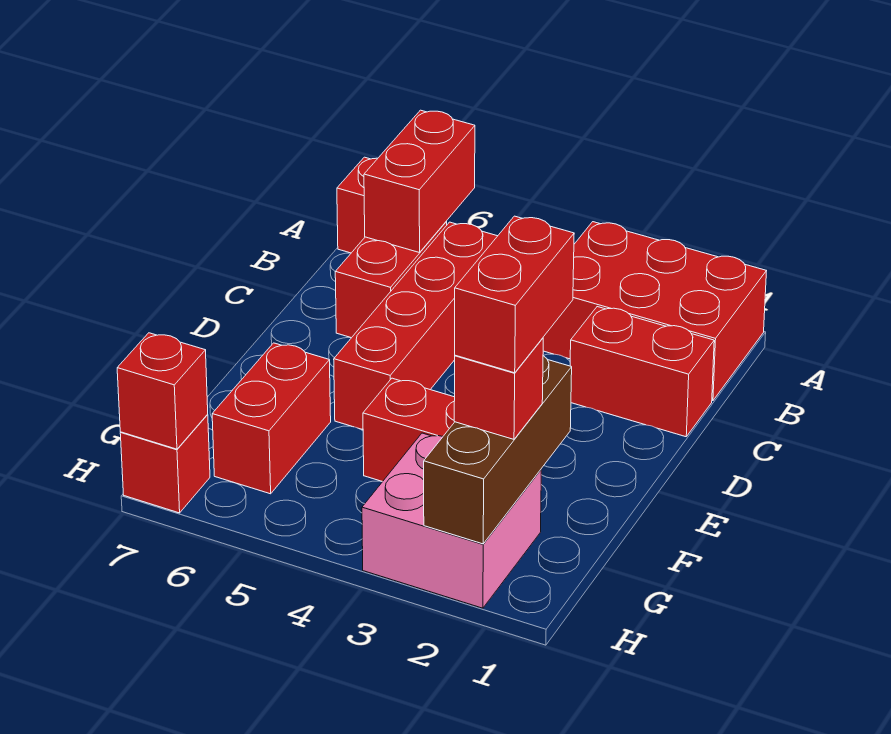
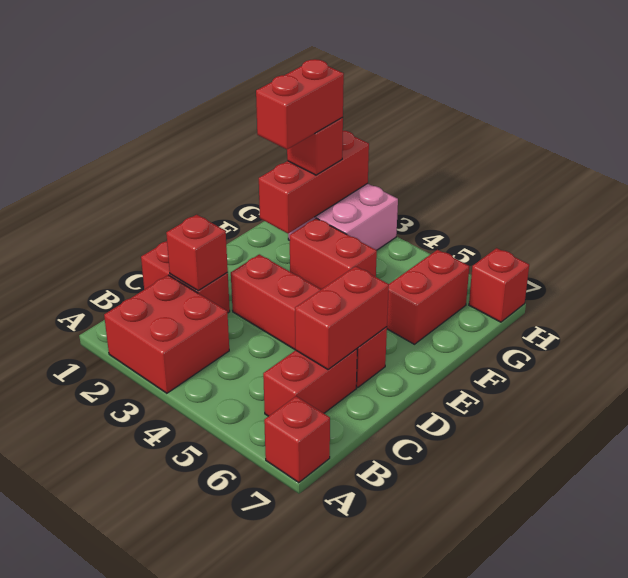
red brick A1:B3 level 1 -> red brick A2:B3 level 1
red brick A6:B6 level 2 -> red brick C6:D6 level 2
red brick B5:E5 level 1 -> red brick D3:D6 level 1
brown brick F2:H2 level 2 -> red brick F2:H2 level 2
red brick H7 level 2 -> red brick C2 level 2

